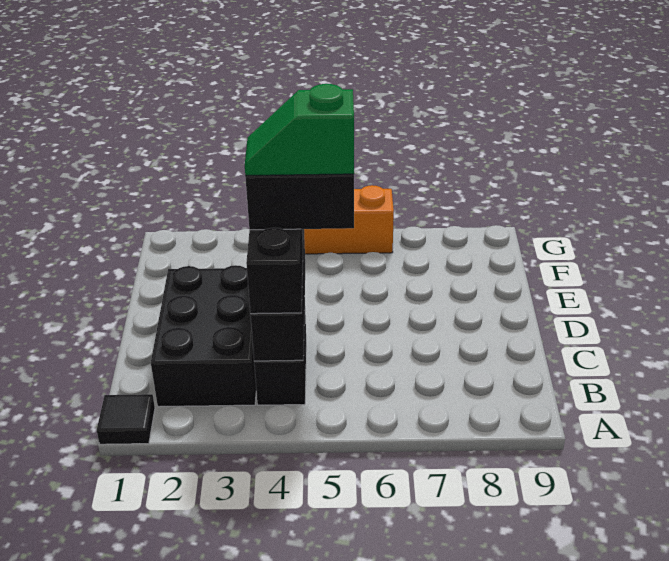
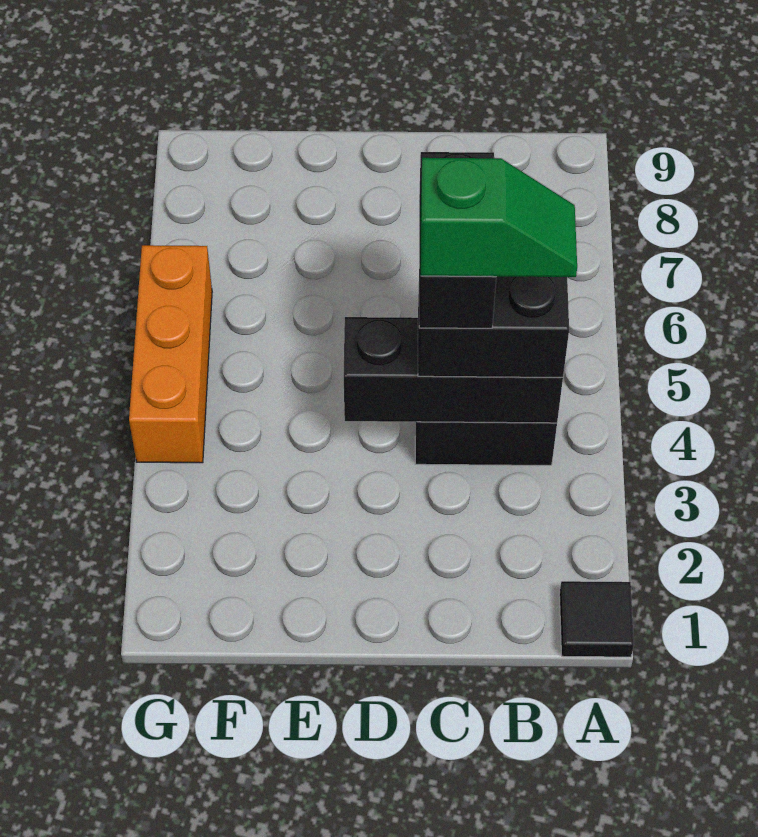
black brick B2:D3 level 1 -> none
green slope C4:C5 level 5 top 5 -> green slope B4:C4 level 5 top C

